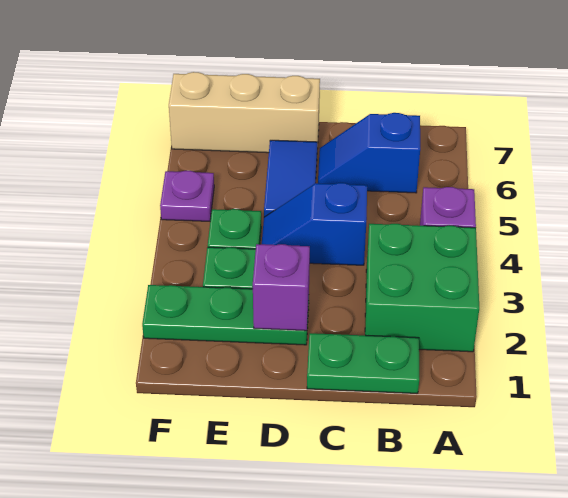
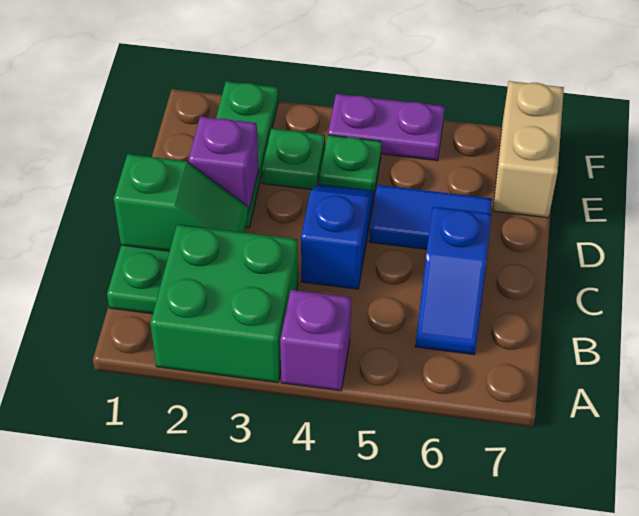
blue slope B6:C6 level 1 top B -> blue slope B6:C6 level 1 top C
none -> green slope C1:C2 level 2 top 1
tan brick D7:F7 level 1 -> tan brick E7:F7 level 1
purple plate F5 level 1 -> purple plate F4:F5 level 1

